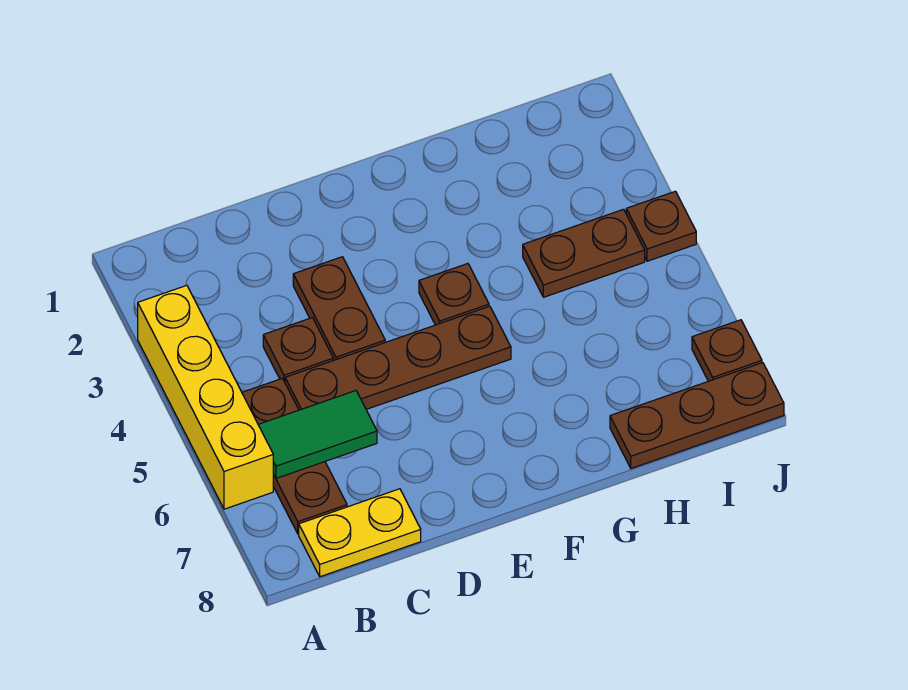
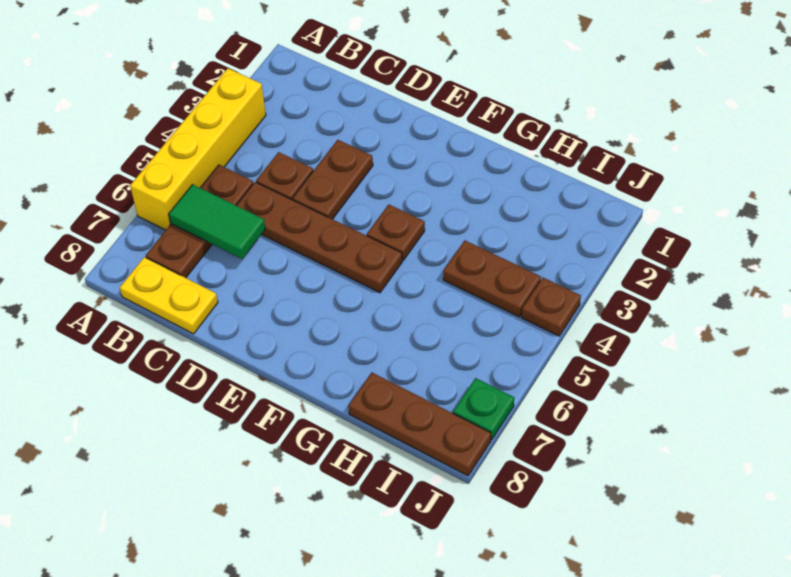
brown plate J7 level 1 -> green plate J7 level 1

